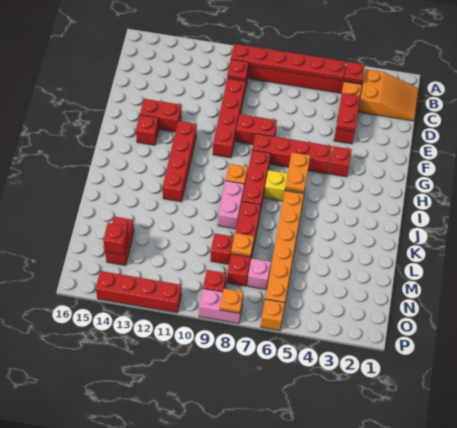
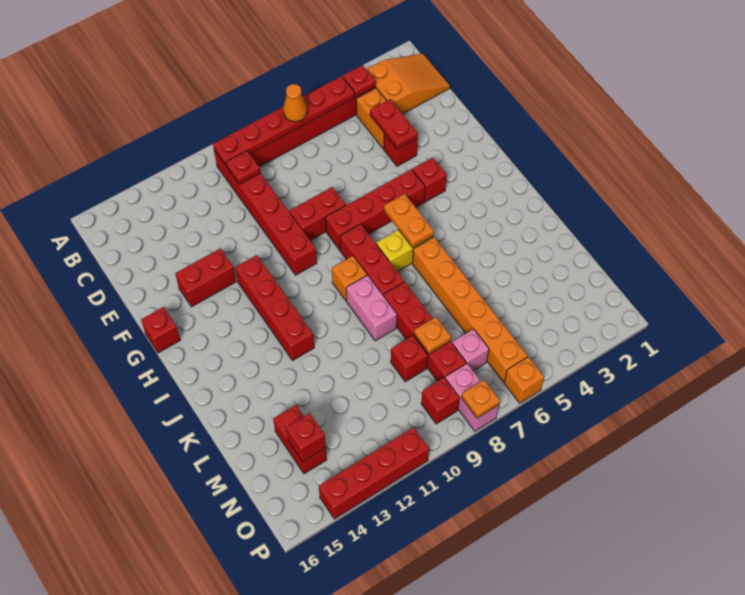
none -> orange cone B7 level 3
red brick G14 level 1 -> red brick G16 level 1
pink brick P8:P9 level 1 -> pink brick O8:P8 level 1

